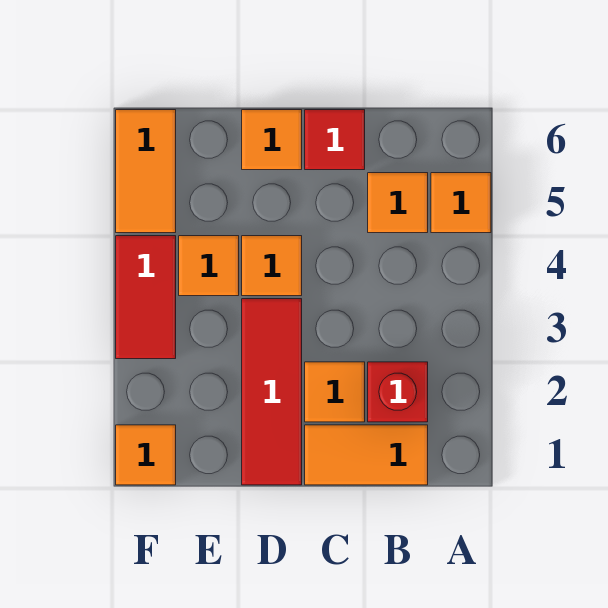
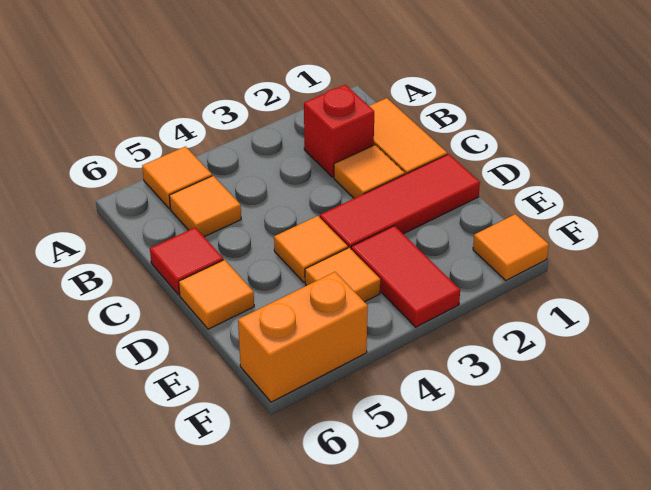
red tile F3:F4 level 1 -> red tile E3:F3 level 1
orange tile F5:F6 level 1 -> orange brick F5:F6 level 1

